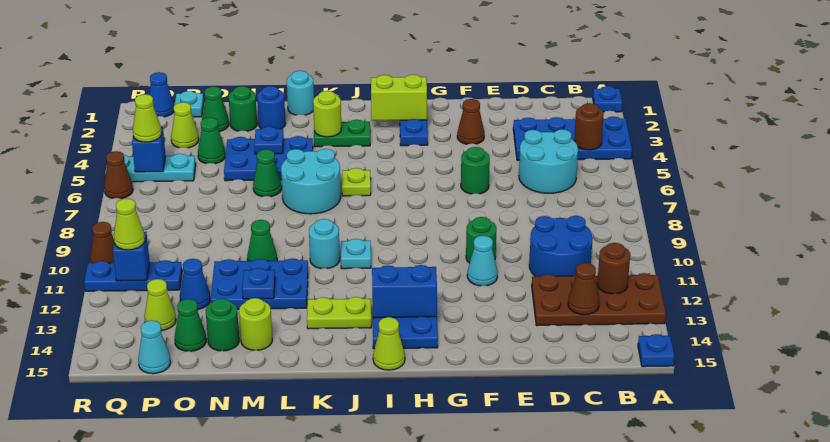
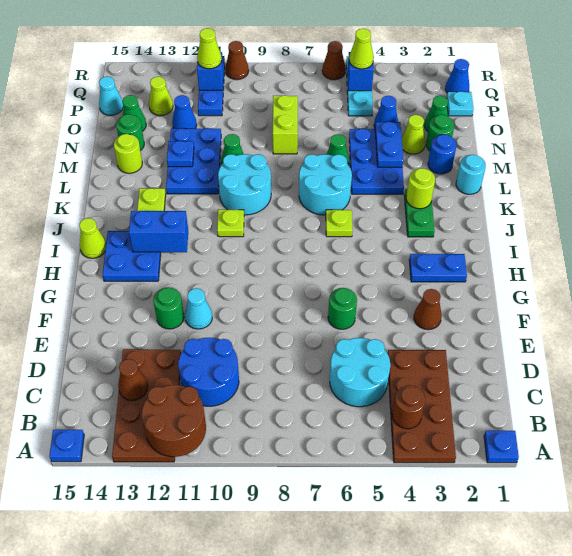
blue plate A3:D4 level 1 -> brown plate A3:D4 level 1
brown round brick B12 level 2 -> brown round brick A11:B12 level 2
green round brick F10 level 1 -> green round brick F12 level 1
lime brick H2:I2 level 2 -> lime brick N8:O8 level 1
blue brick H13:I13 level 2 -> blue brick I12:I13 level 2
cyan plate J10 level 1 -> lime plate J10 level 1
cyan round brick K10 level 1 -> cyan round brick K9:L10 level 1
blue plate M4 level 2 -> blue plate M4:N4 level 2
green cone O4 level 1 -> blue cone O4 level 1
lime cone P3 level 1 -> lime cone N3 level 1

